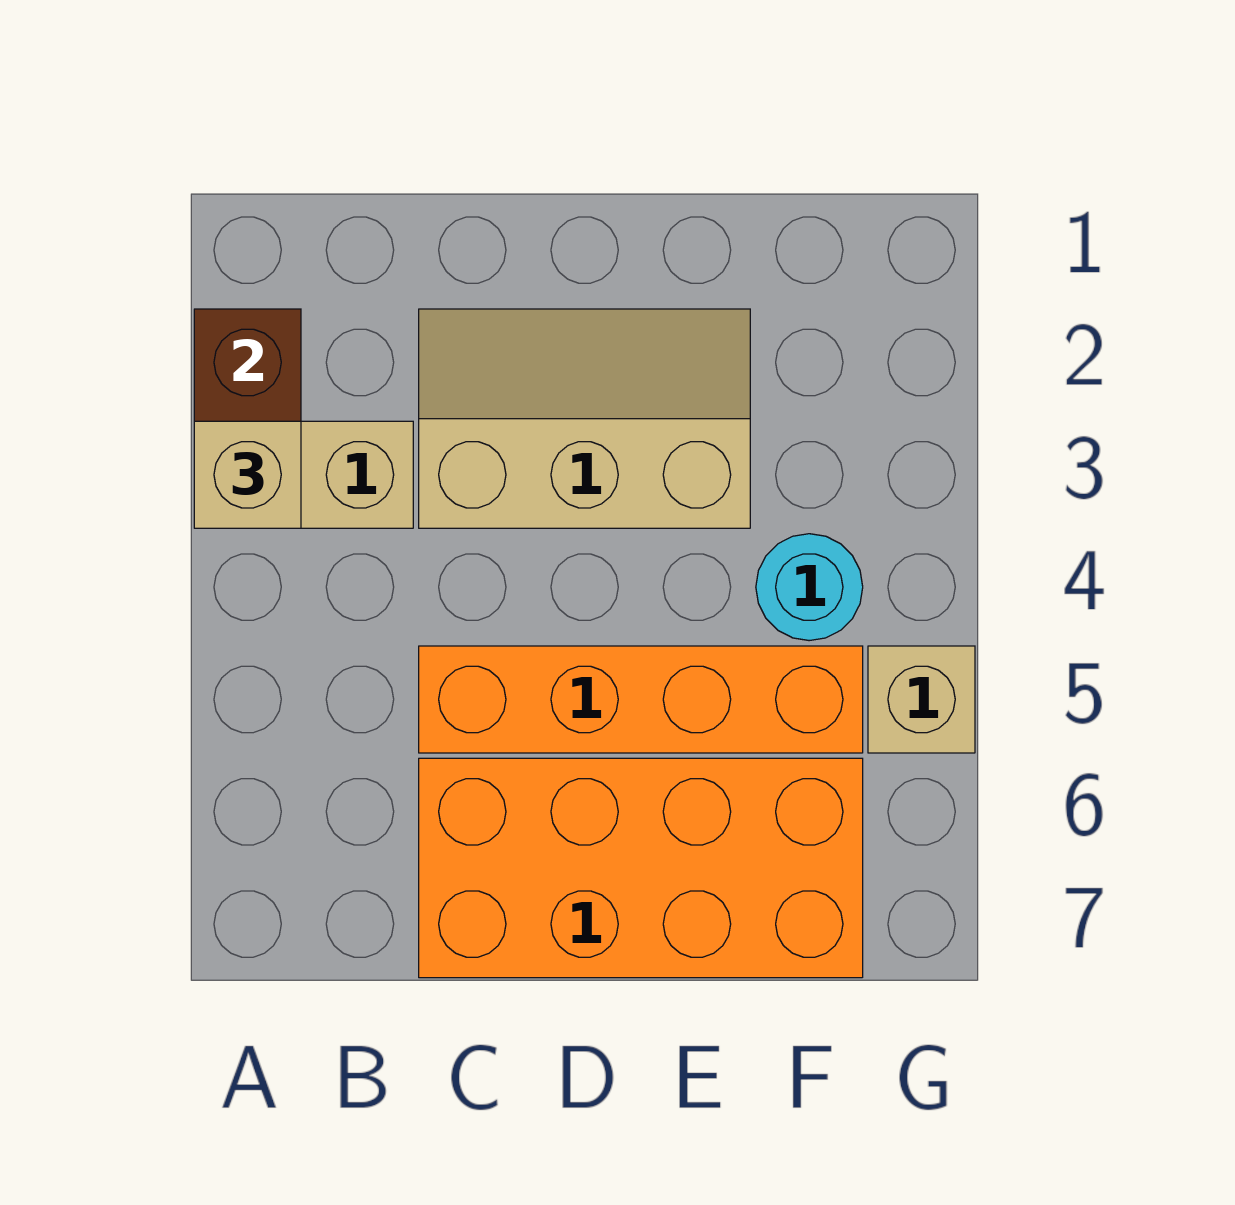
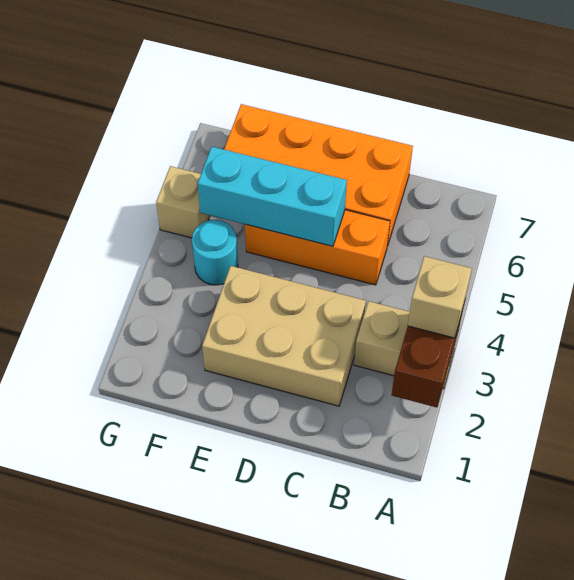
tan slope C2:E3 level 1 top 3 -> tan brick C2:E3 level 1
orange brick C5:F5 level 1 -> orange brick C5:E5 level 1
none -> cyan brick D5:F5 level 2

